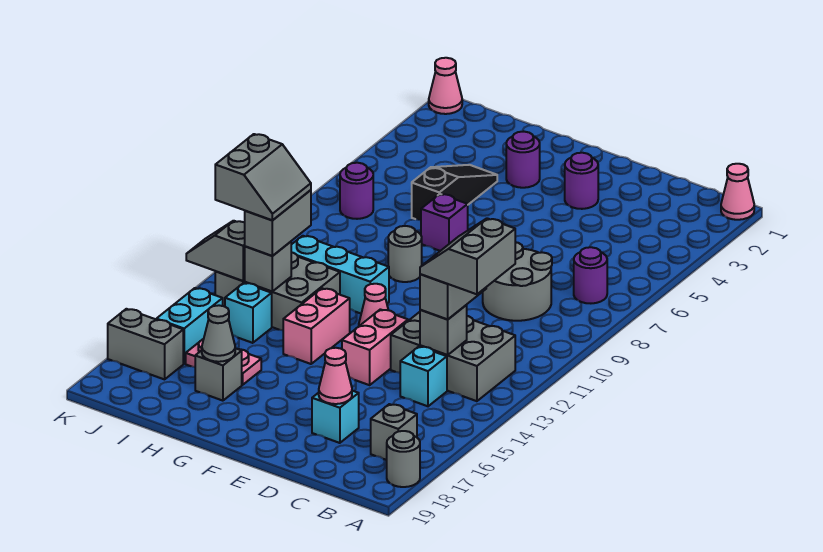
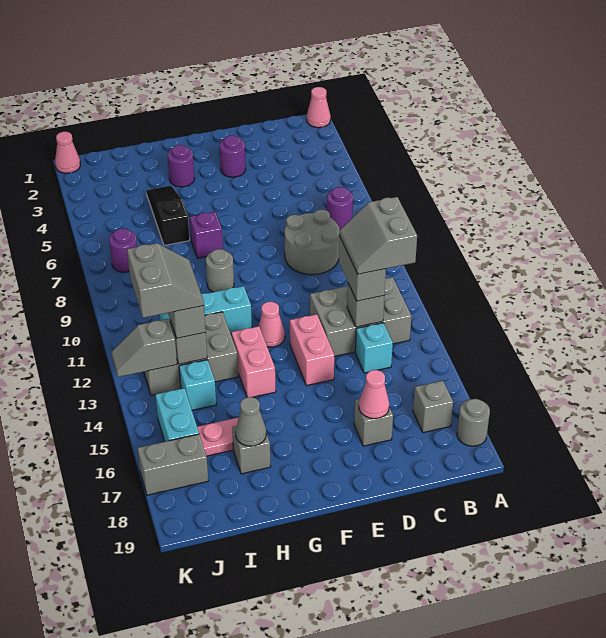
cyan brick D17 level 1 -> grey brick D17 level 1

